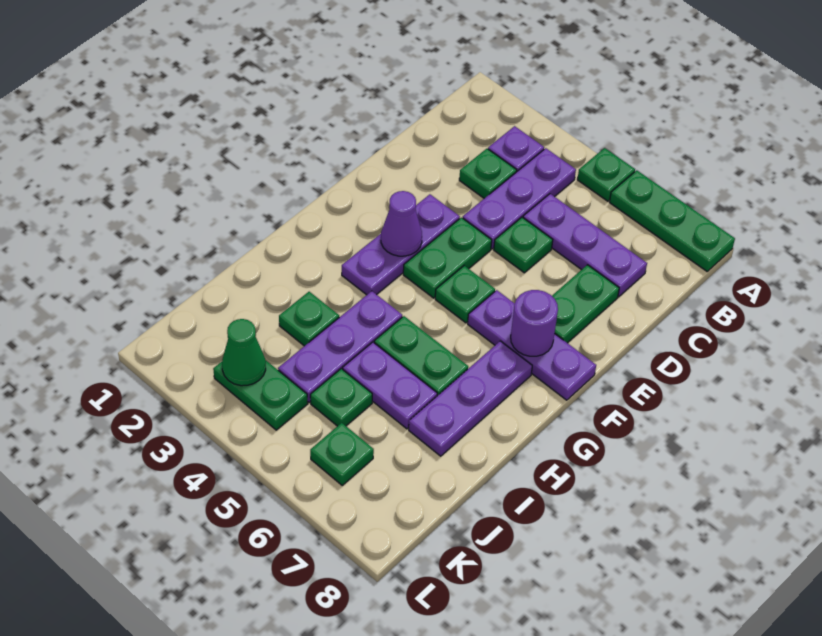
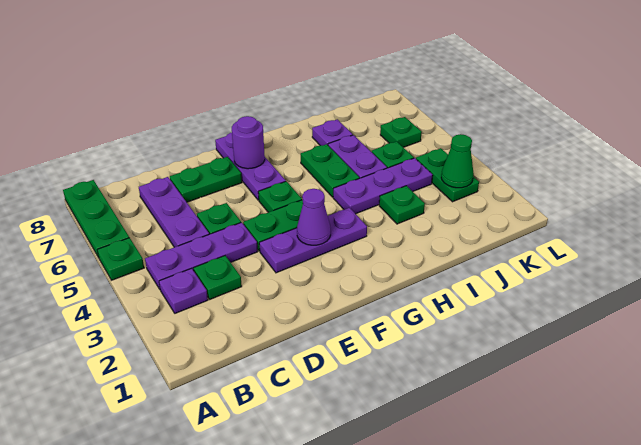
purple plate G7:I7 level 1 -> purple plate I7 level 1

